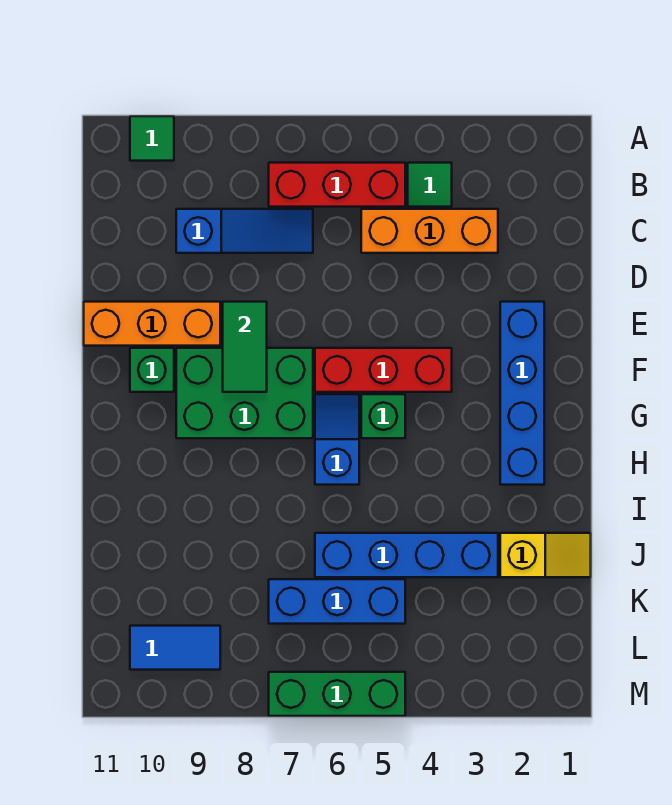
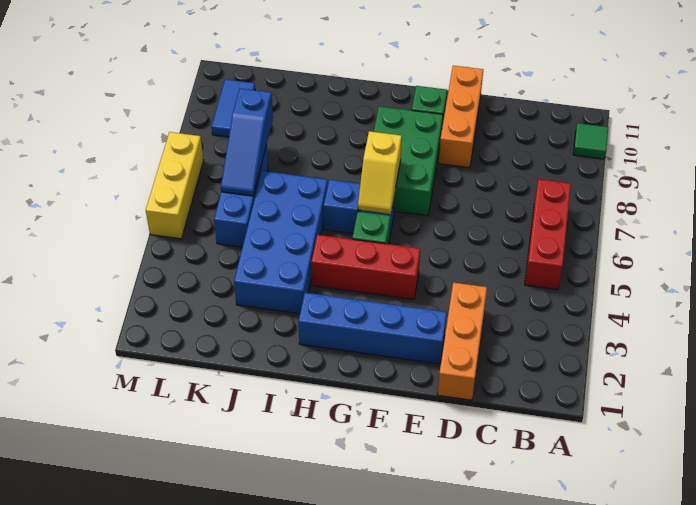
green tile B4 level 1 -> none
orange brick C3:C5 level 1 -> orange brick D1:D3 level 1
blue slope C7:C9 level 1 top 9 -> blue slope K6:K8 level 2 top 8
green tile E8:F8 level 2 -> none
red brick F4:F6 level 1 -> red brick F4:H4 level 1
yellow slope J1:J2 level 1 top 2 -> yellow slope G6:G7 level 2 top 7
blue brick J3:J6 level 1 -> blue brick I3:J6 level 1
green brick M5:M7 level 1 -> yellow brick M5:M7 level 1

